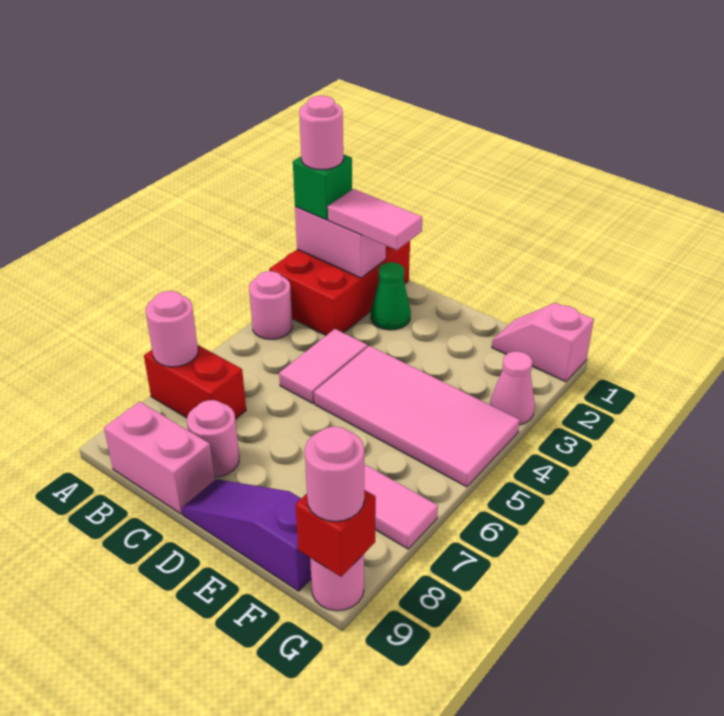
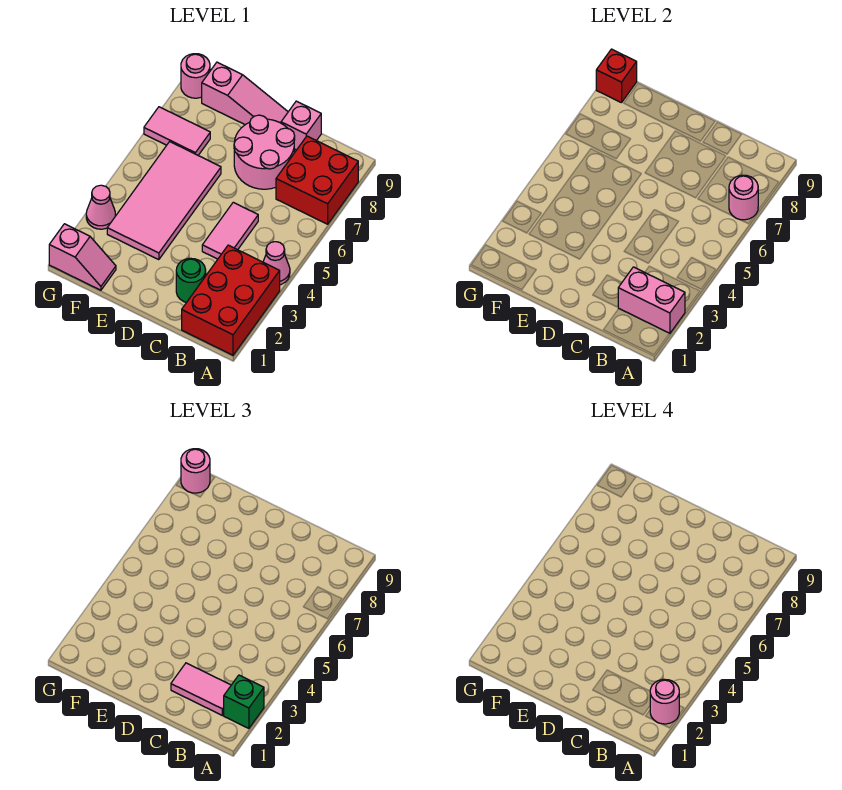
pink round brick A4 level 1 -> pink cone A4 level 1
red brick A7:B7 level 1 -> red brick A7:B8 level 1
pink brick B9:C9 level 1 -> pink brick C9 level 1
green cone C2 level 1 -> green round brick C2 level 1
pink round brick C8 level 1 -> pink round brick C7:D8 level 1
pink tile D4:G5 level 1 -> pink tile E3:F6 level 1
purple slope D9:F9 level 1 top F -> pink slope D9:F9 level 1 top F

